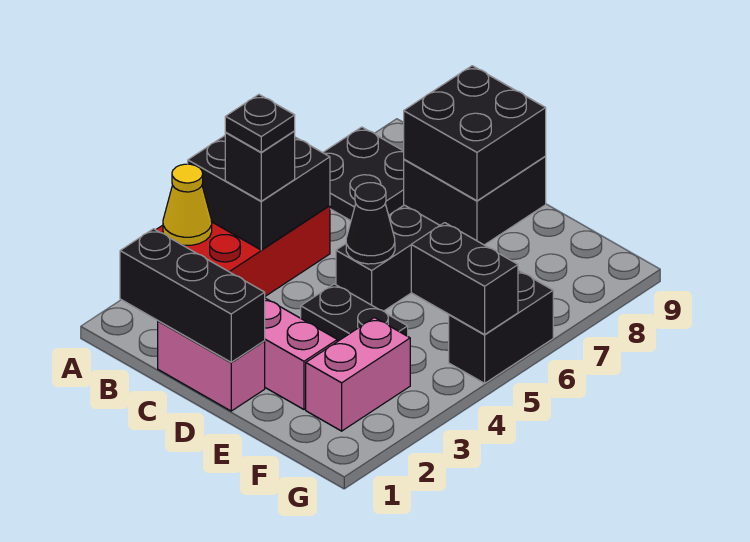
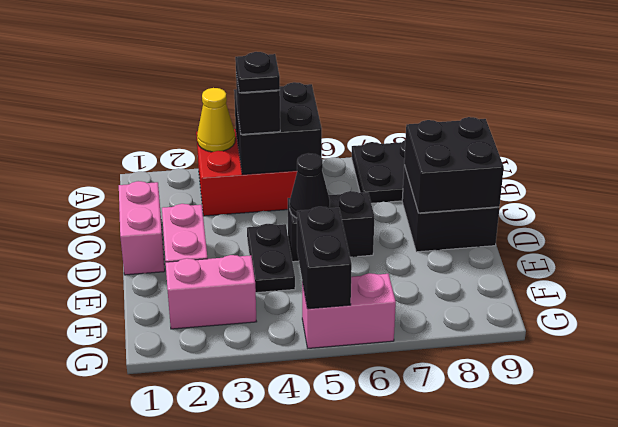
black brick B1:D1 level 2 -> none
black brick G5:G6 level 1 -> pink brick G5:G6 level 1

